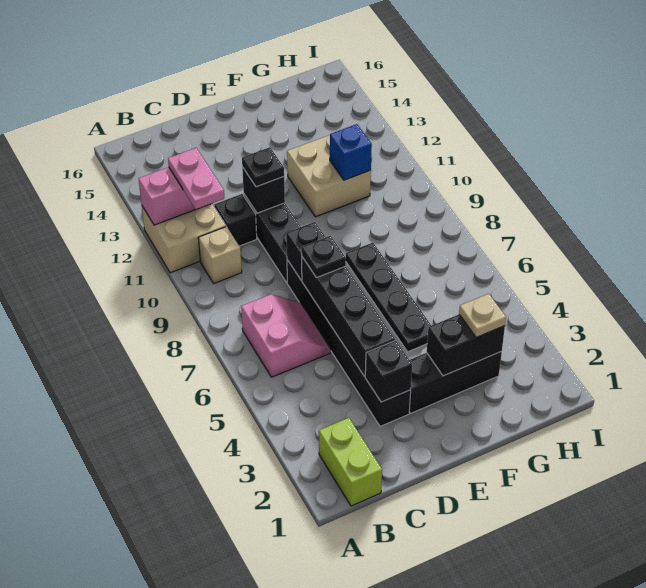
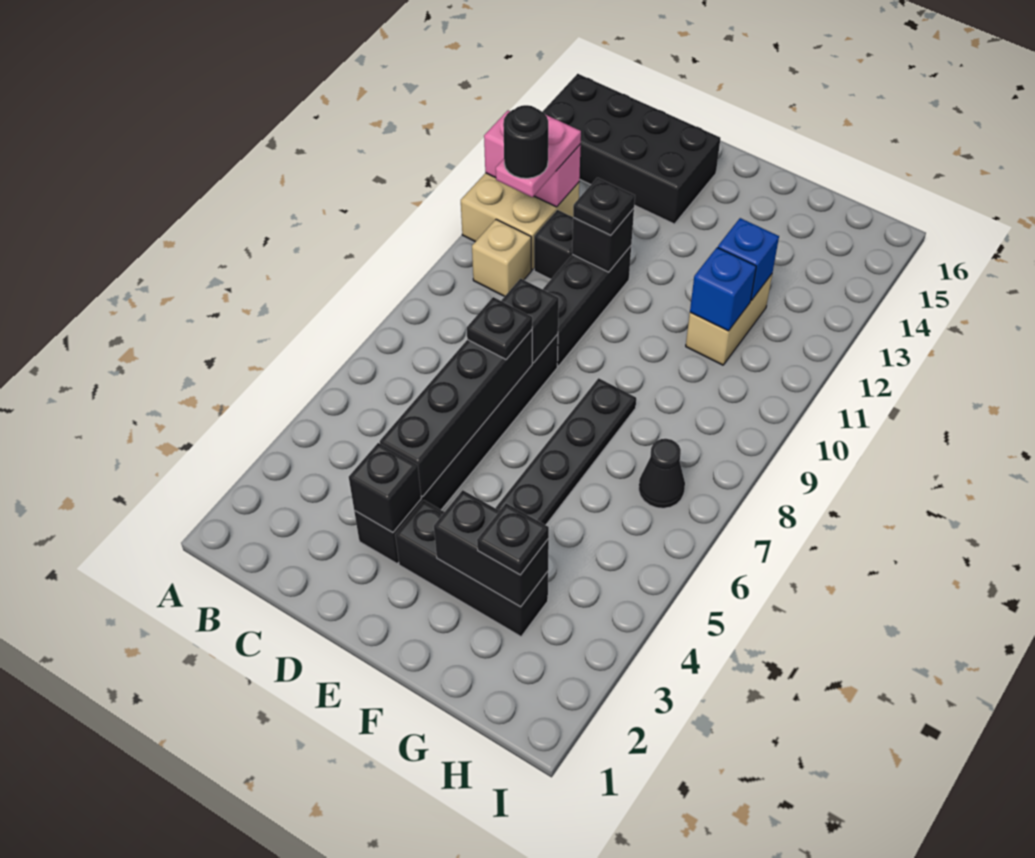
none -> black brick A14:D15 level 1
lime brick B1:B2 level 1 -> none
pink slope B6:C7 level 1 top B -> none
none -> black round brick B11 level 4
tan brick F11:G12 level 1 -> tan brick G11:G12 level 1
tan plate G3 level 3 -> black plate G3 level 3
none -> blue brick G12 level 2
none -> black cone H7 level 1

